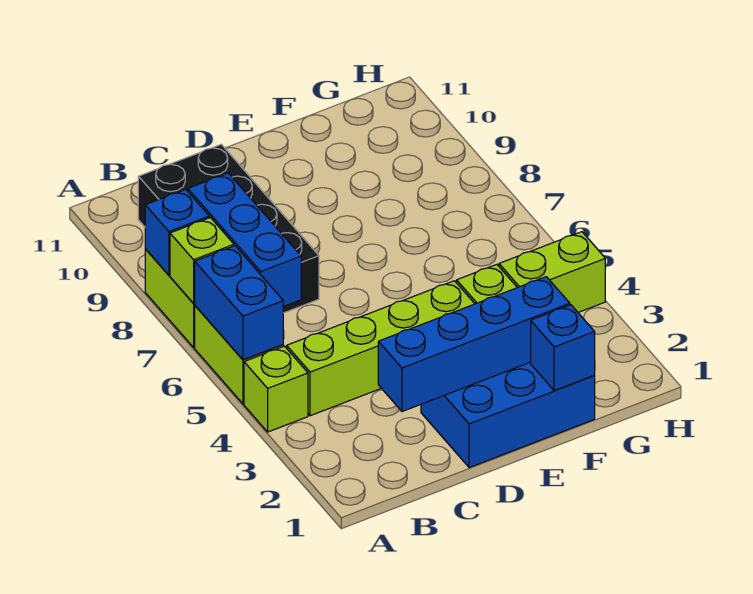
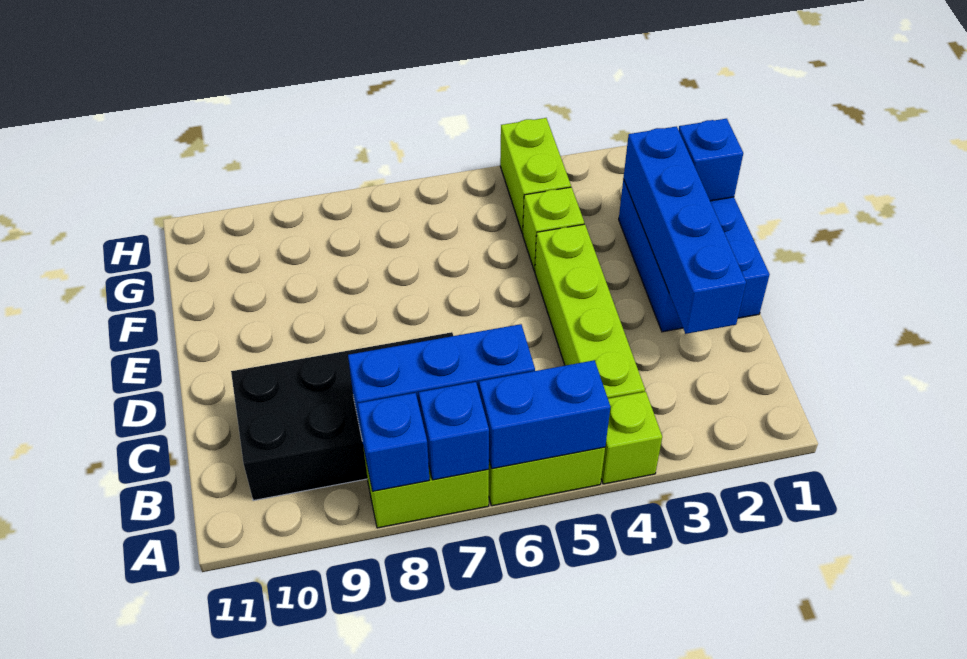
lime brick A7 level 2 -> blue brick A7 level 2

